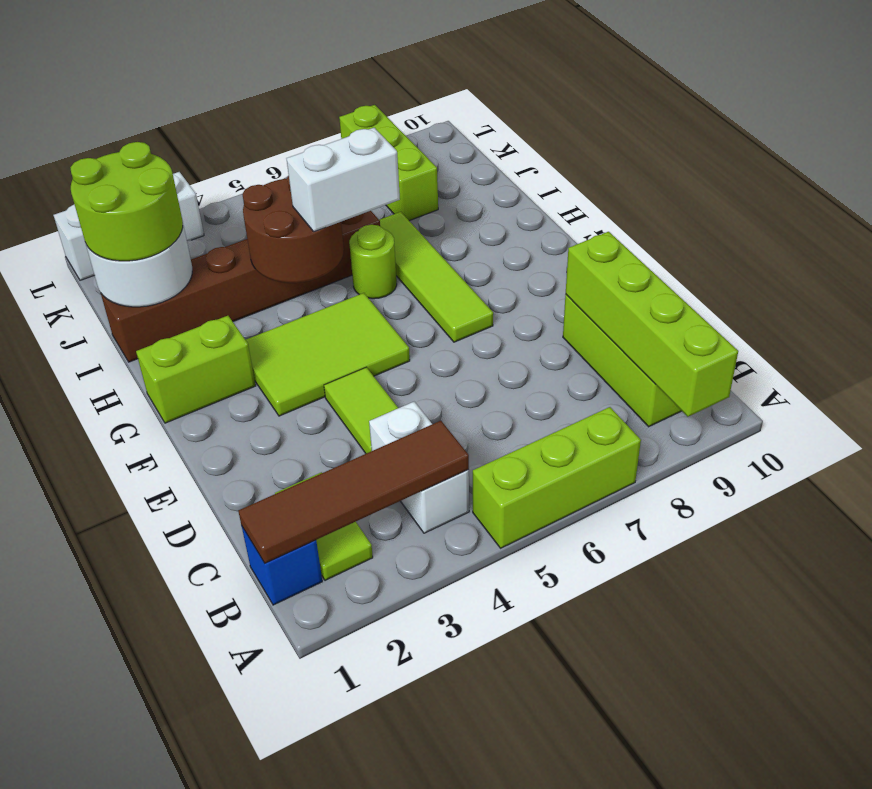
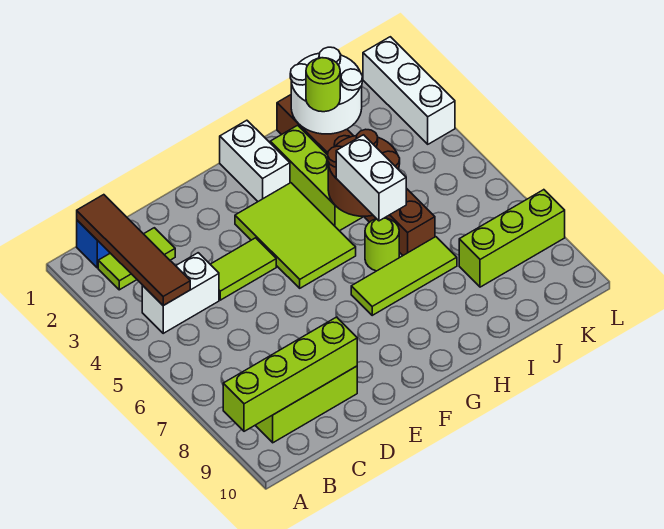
lime brick A5:A7 level 1 -> lime brick H2:H4 level 1
lime tile F7:I7 level 1 -> lime tile G7:I7 level 1
lime brick G1:G2 level 1 -> white brick G1:G2 level 1
lime round brick I1:J2 level 3 -> lime round brick I2 level 3

